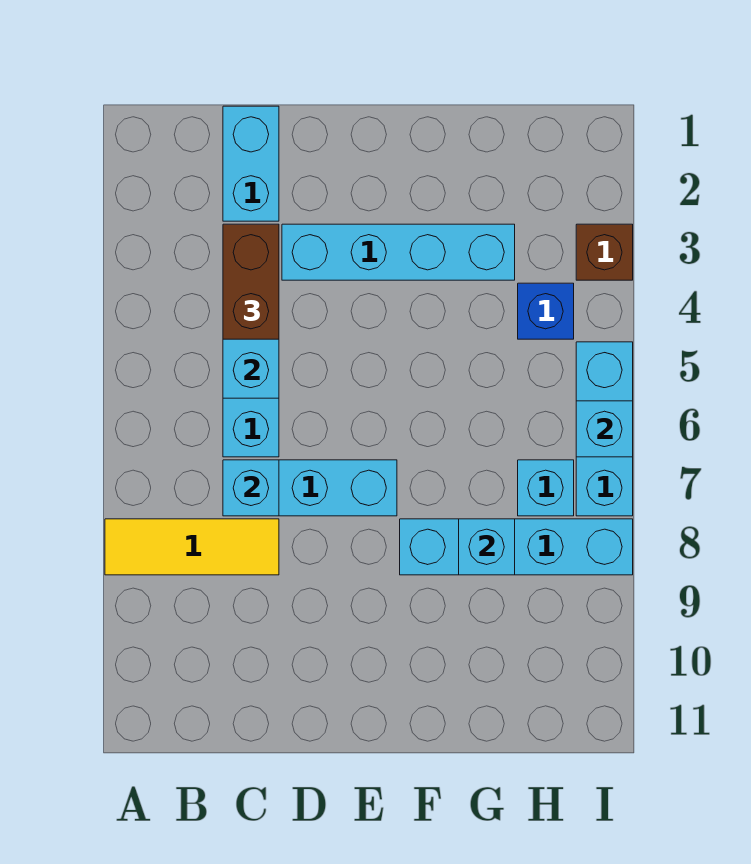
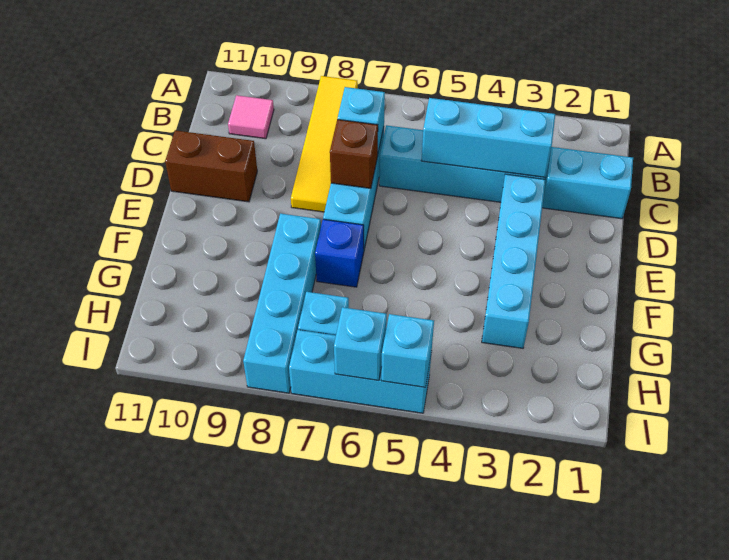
yellow tile A8:C8 level 1 -> yellow tile A8:D8 level 1
none -> pink tile B10 level 1
brown brick C3:C4 level 3 -> brown brick D10:D11 level 1
cyan brick G8 level 2 -> cyan brick I5 level 2
blue brick H4 level 1 -> blue brick F7 level 1
brown brick I3 level 1 -> brown brick D7 level 2

